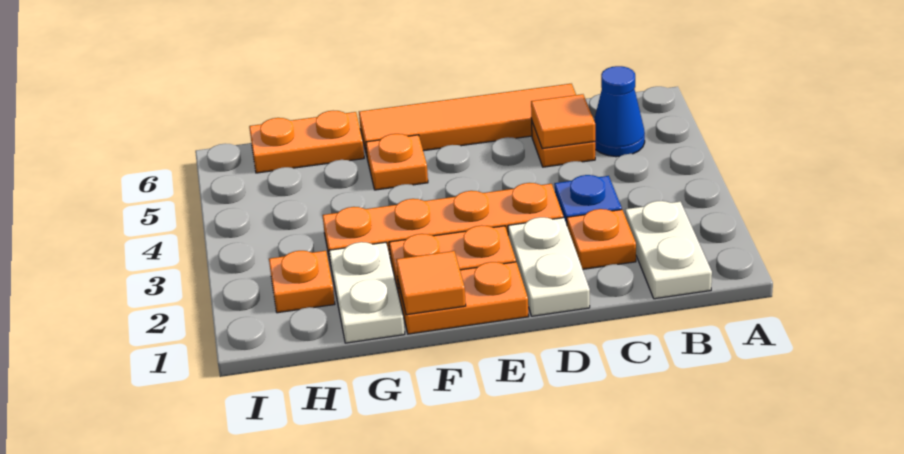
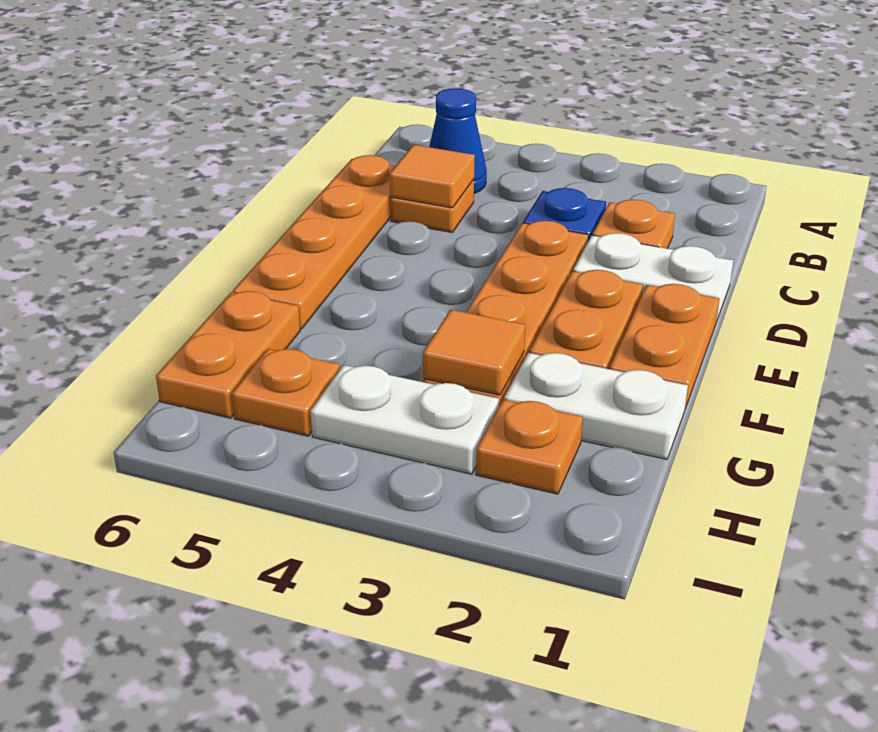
white plate B1:B2 level 1 -> white plate H3:H4 level 1
orange tile C6:F6 level 1 -> orange plate C6:F6 level 1
orange tile F1 level 2 -> orange tile G3 level 2
orange plate F5 level 1 -> orange plate H5 level 1

